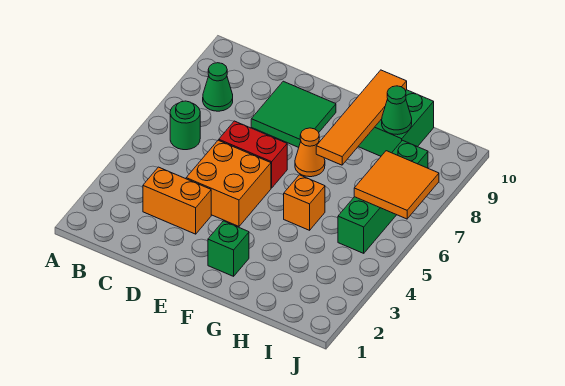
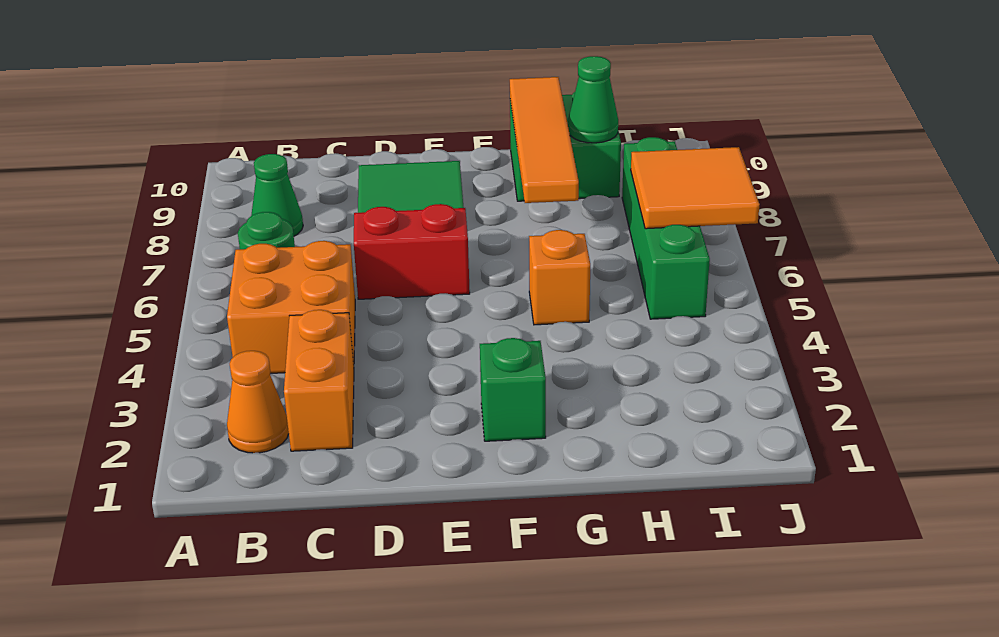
orange brick C3:D3 level 1 -> orange brick C2:C3 level 1
orange brick D4:E5 level 1 -> orange brick B4:C5 level 1
orange cone F7 level 1 -> orange cone B2 level 1

